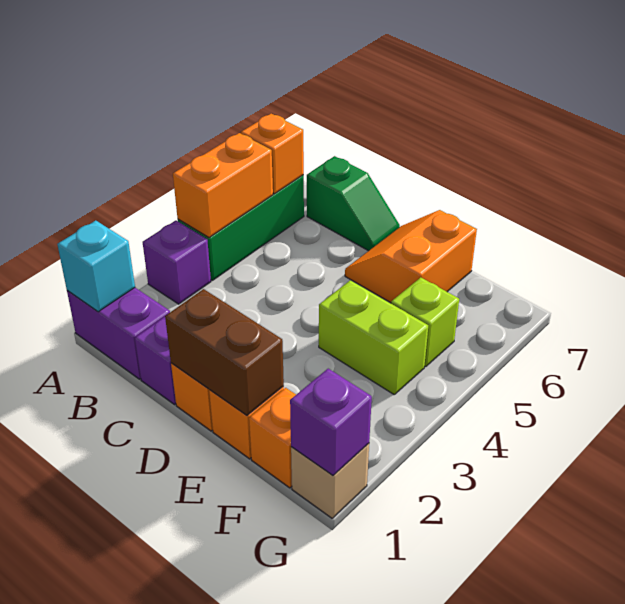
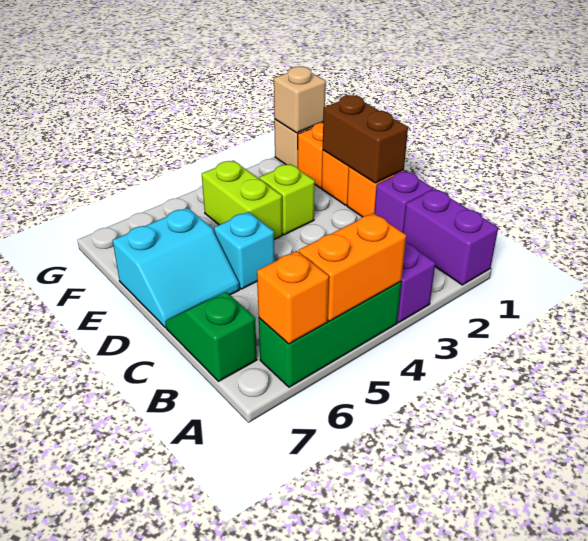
cyan brick A1 level 2 -> cyan brick D5 level 1
orange slope D6:E7 level 1 top E -> cyan slope D6:E7 level 1 top E
lime brick F5 level 1 -> lime brick E3 level 1
purple brick G1 level 2 -> tan brick G1 level 2

